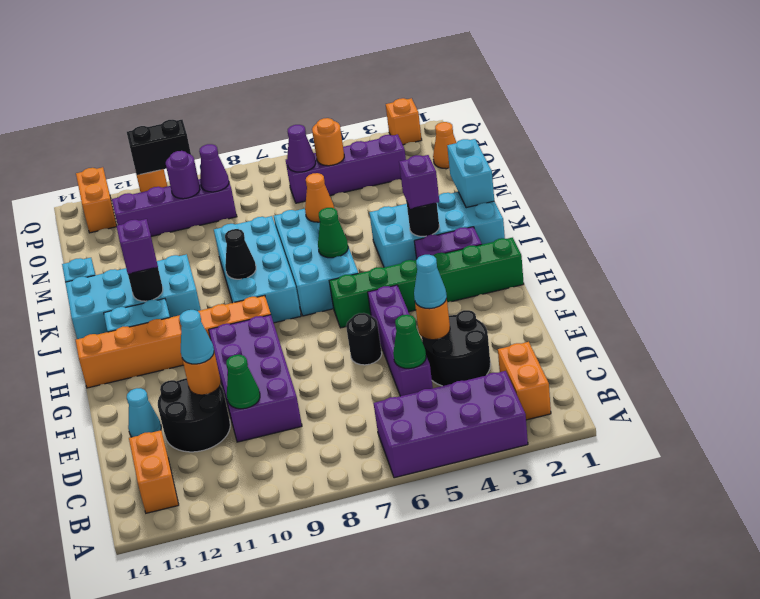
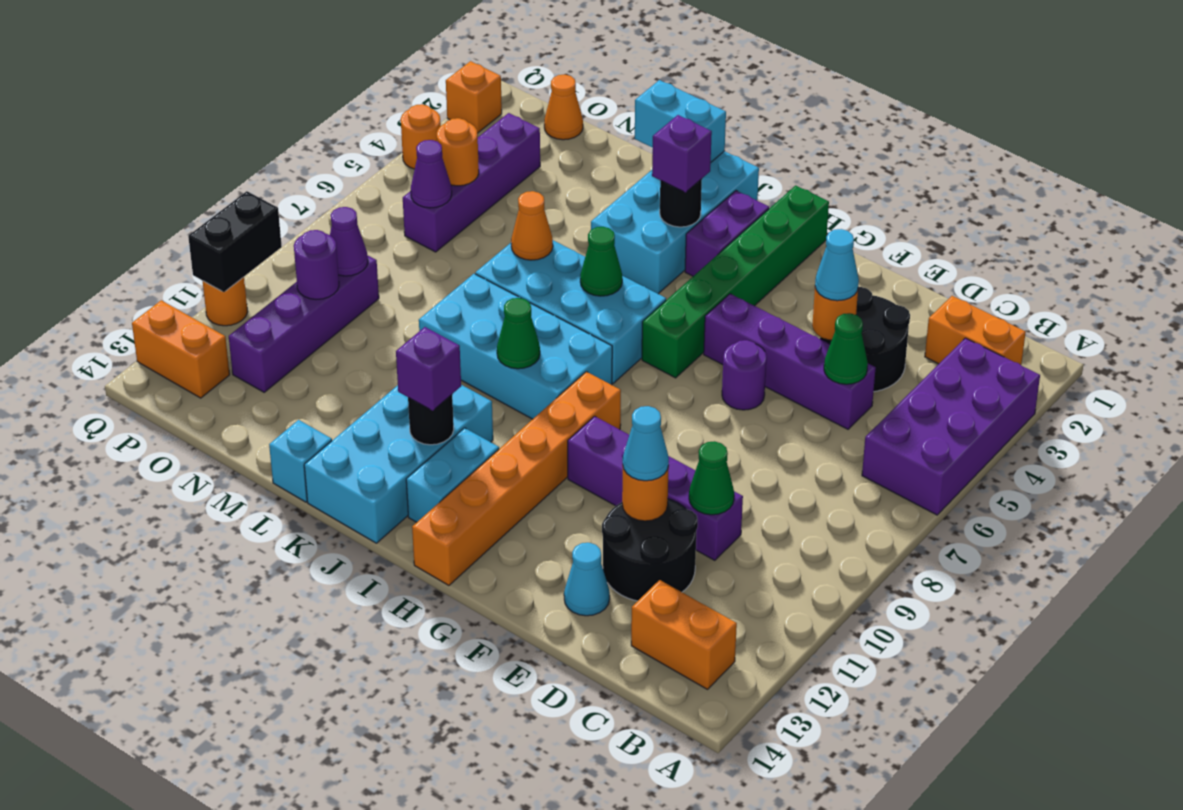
purple brick D9:G10 level 1 -> purple brick D10:G10 level 1
black round brick F6 level 1 -> purple round brick F6 level 1
black cone J9 level 2 -> green cone J9 level 2
none -> orange round brick Q4 level 1

